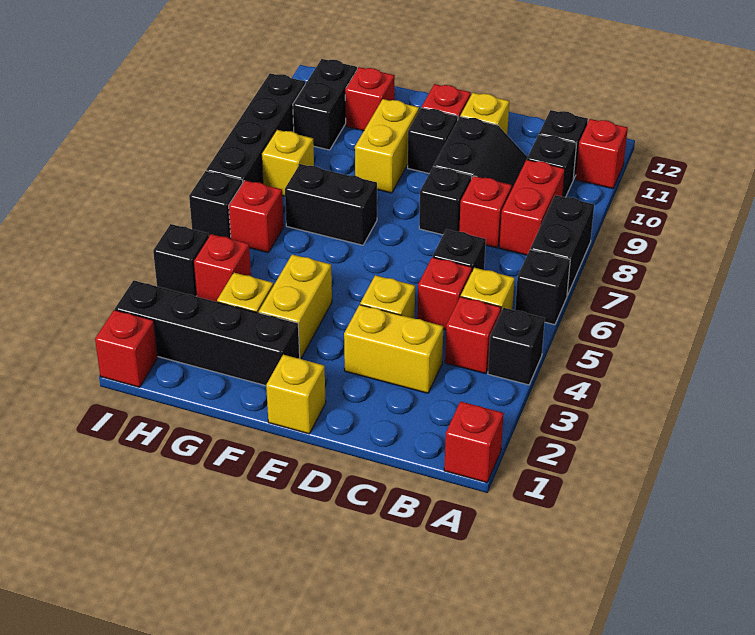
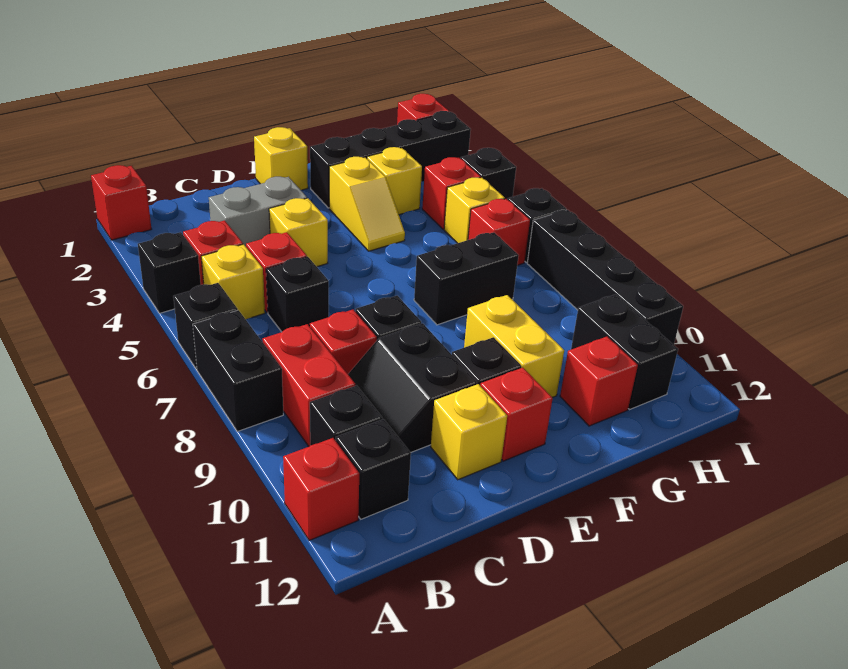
yellow brick C3:D3 level 1 -> grey brick C3:D3 level 1
yellow brick F3:F4 level 1 -> yellow slope F3:F4 level 1 top 3
yellow brick H8 level 1 -> yellow brick H5 level 1

